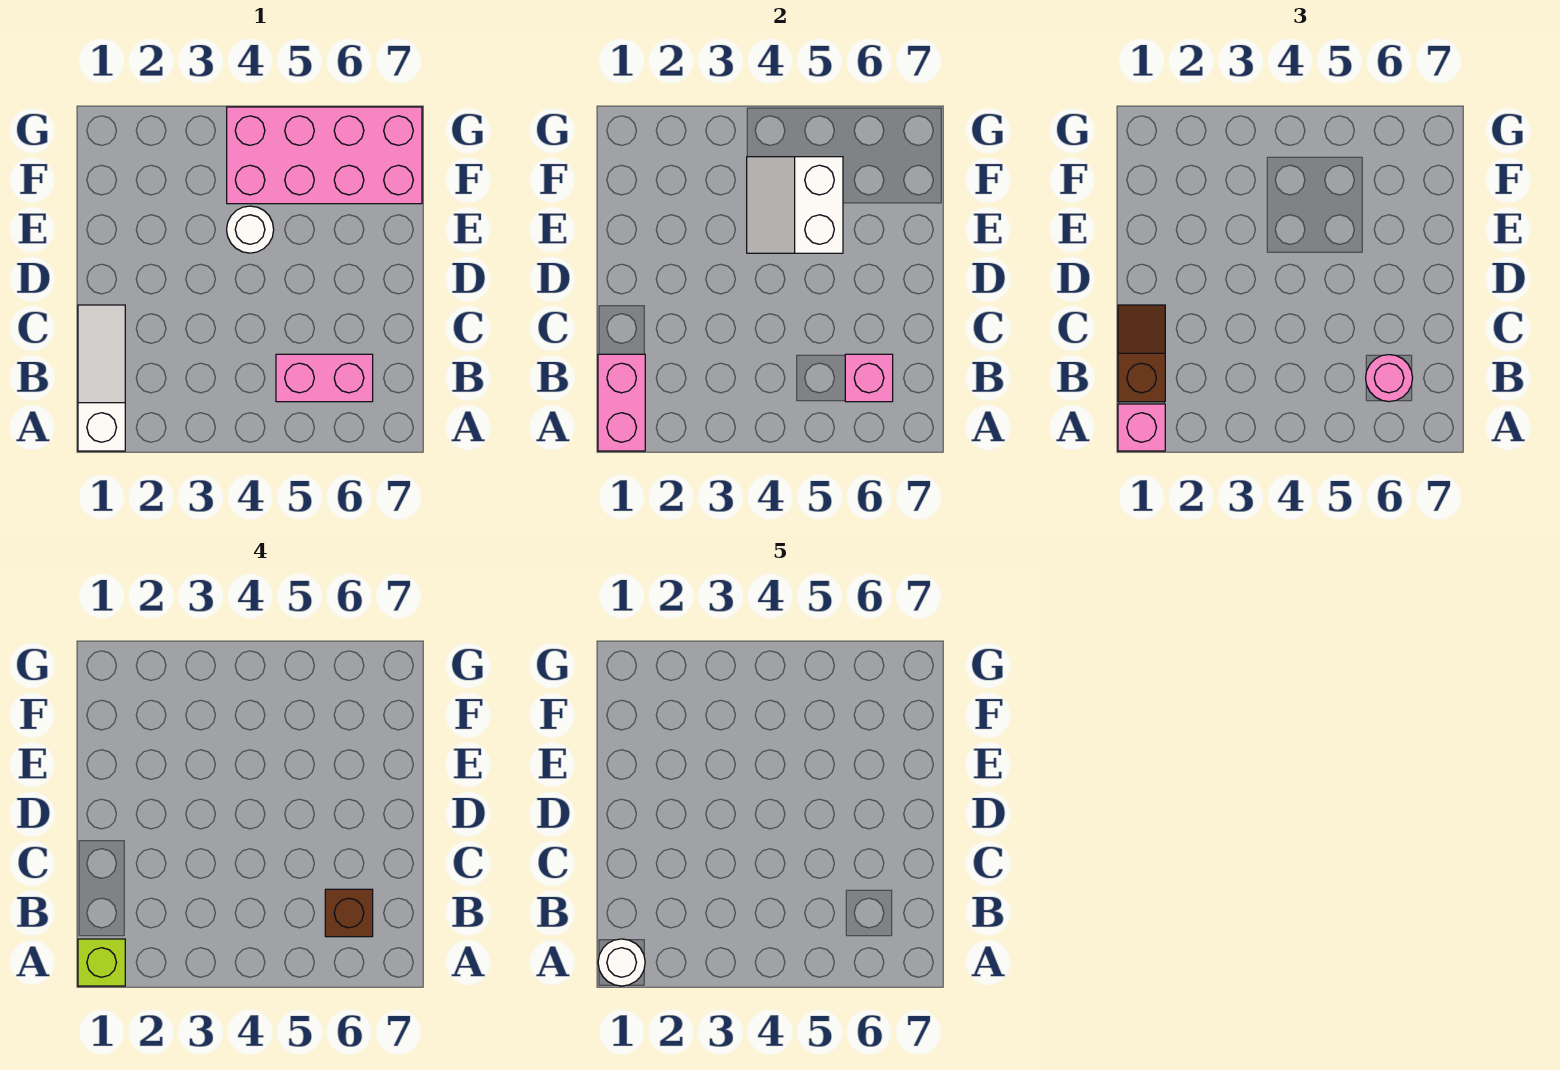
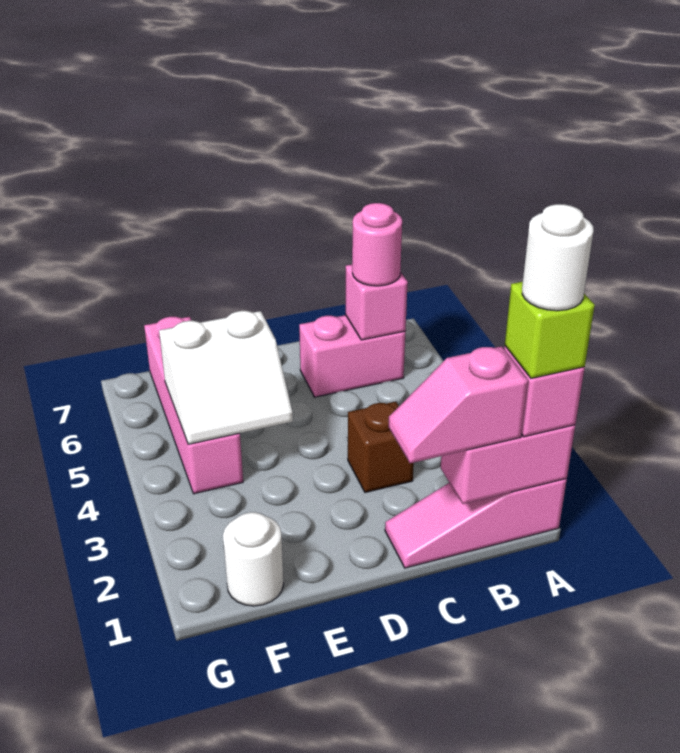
white slope A1:C1 level 1 top A -> pink slope A1:C1 level 1 top A
brown slope B1:C1 level 3 top B -> pink slope B1:C1 level 3 top B
pink brick B5:B6 level 1 -> pink brick B6:C6 level 1
brown brick B6 level 4 -> brown brick C3 level 1
white round brick E4 level 1 -> white round brick F1 level 1
pink brick F4:G7 level 1 -> pink brick F4:F7 level 1

